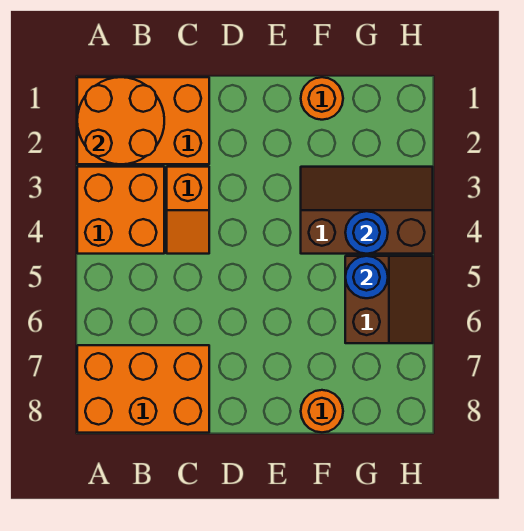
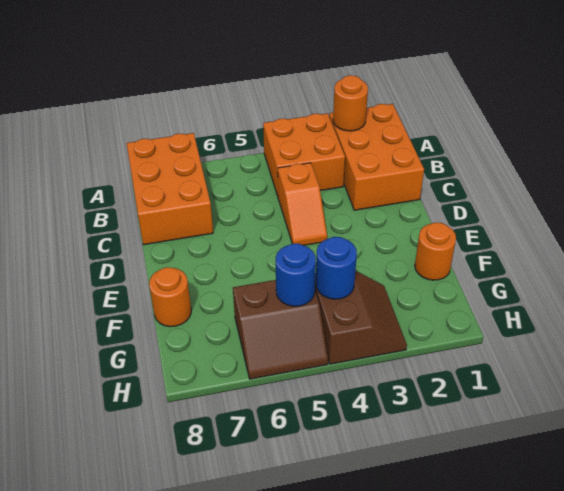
orange round brick A1:B2 level 2 -> orange round brick A2 level 2
orange slope C3:C4 level 1 top 3 -> orange slope C4:D4 level 1 top C
brown slope F3:H4 level 1 top 4 -> brown slope G3:H4 level 1 top 4

